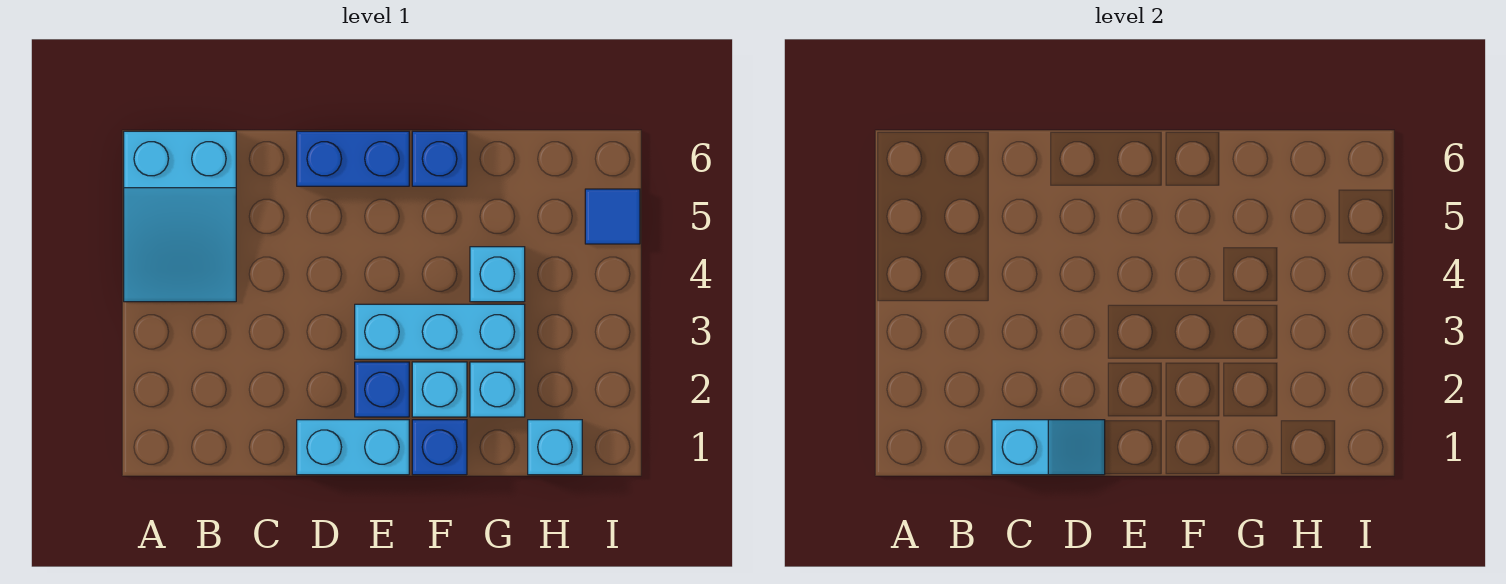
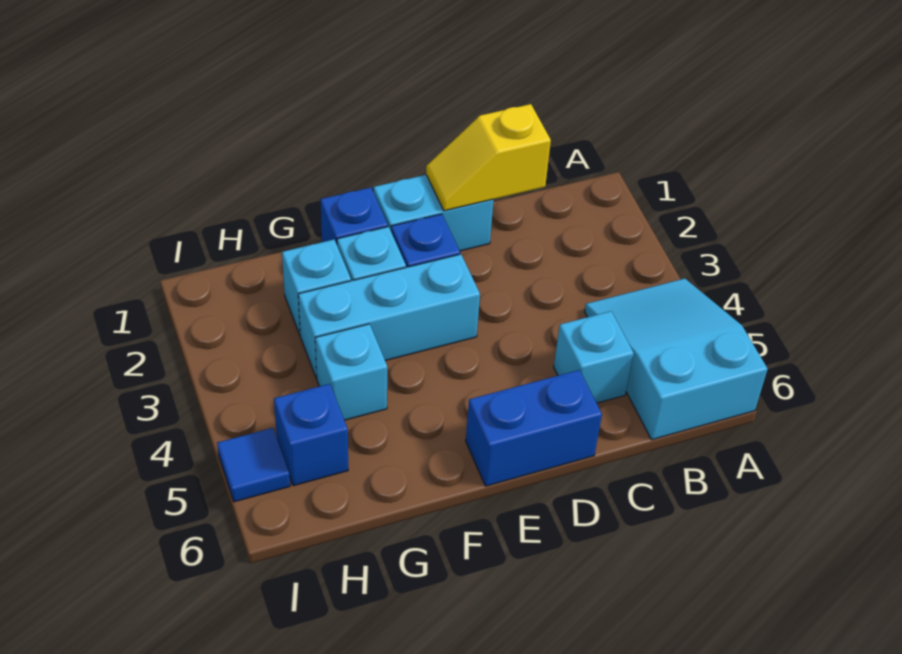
cyan slope C1:D1 level 2 top C -> yellow slope C1:D1 level 2 top C
blue brick F6 level 1 -> blue brick H5 level 1
cyan brick H1 level 1 -> cyan brick C5 level 1

